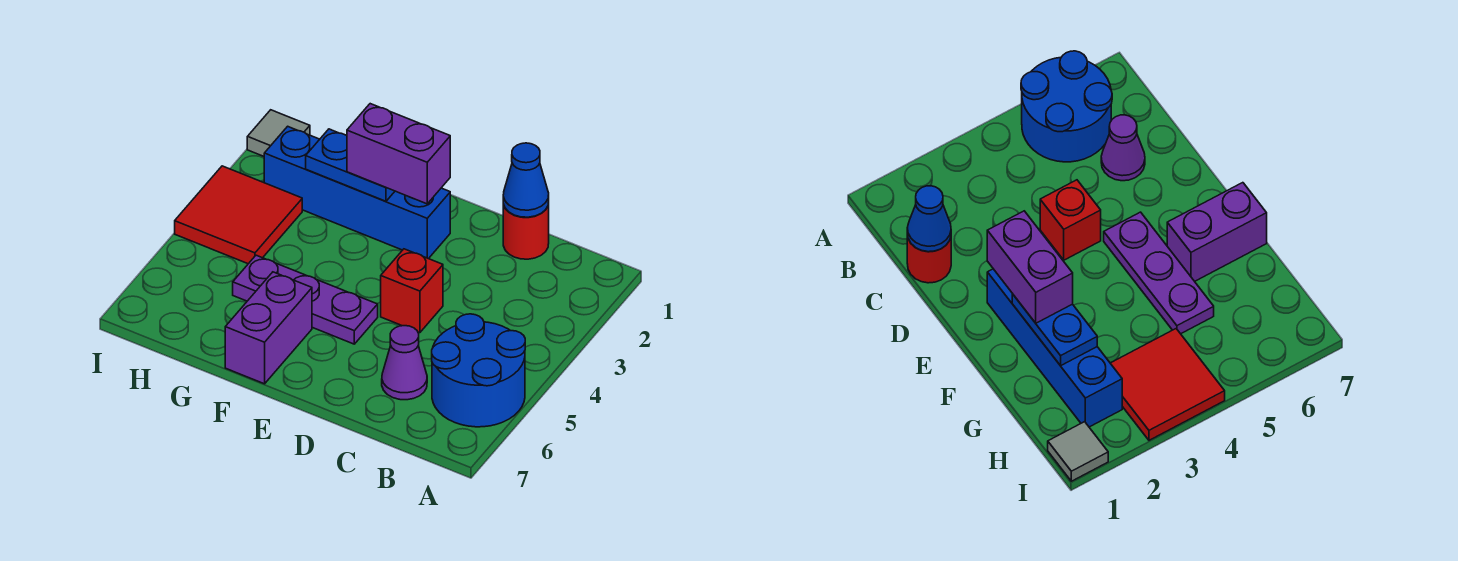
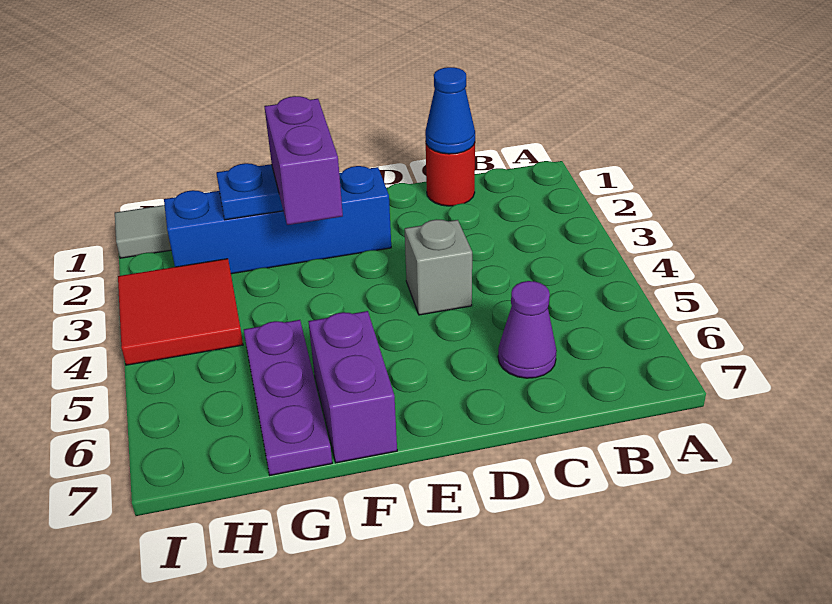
blue round brick A5:B6 level 1 -> none
red brick D4 level 1 -> grey brick D4 level 1
purple brick E2:F2 level 3 -> purple brick F2:F3 level 3
purple plate E5:G5 level 1 -> purple plate G5:G7 level 1

